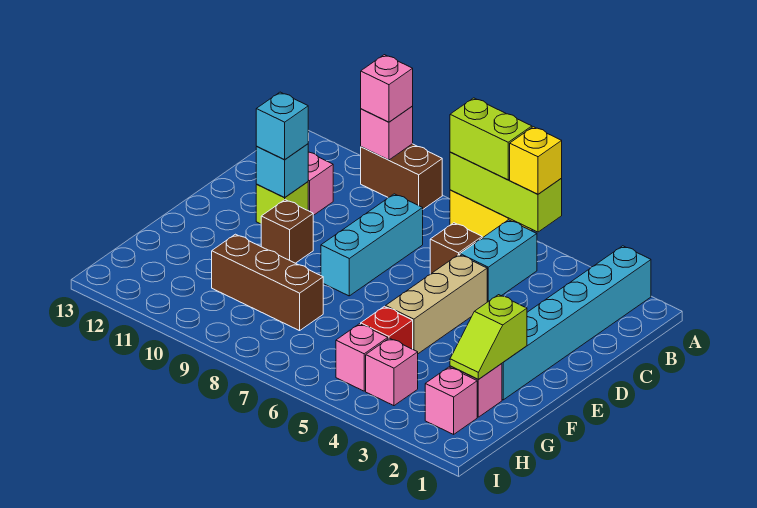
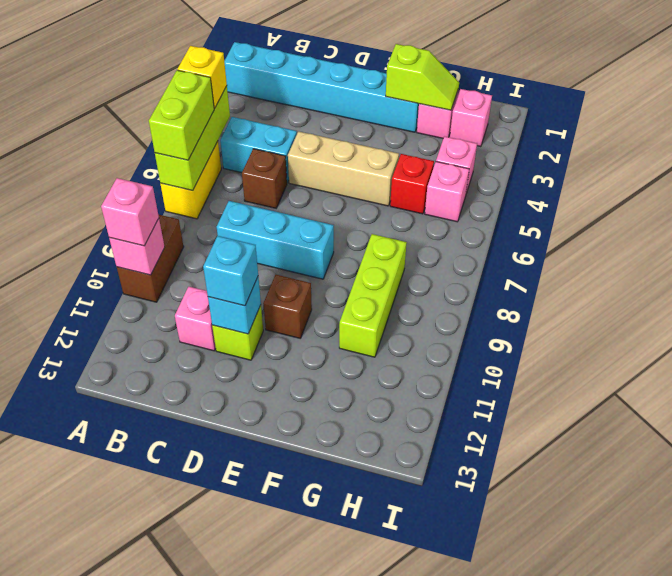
brown brick G8:G10 level 1 -> lime brick G8:G10 level 1

